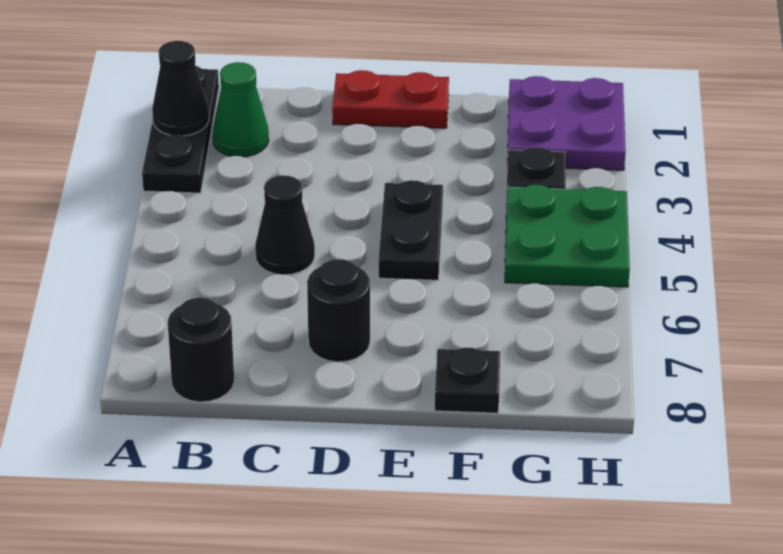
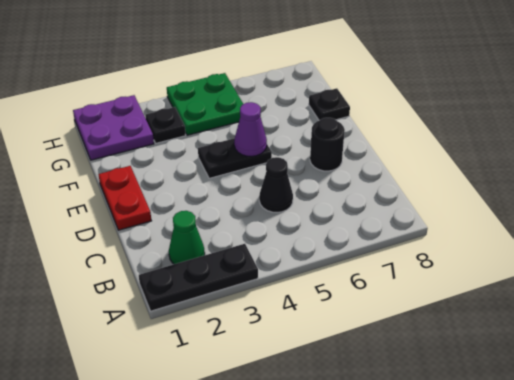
black cone A2 level 2 -> none
black round brick B8 level 1 -> none
none -> purple cone E5 level 2

